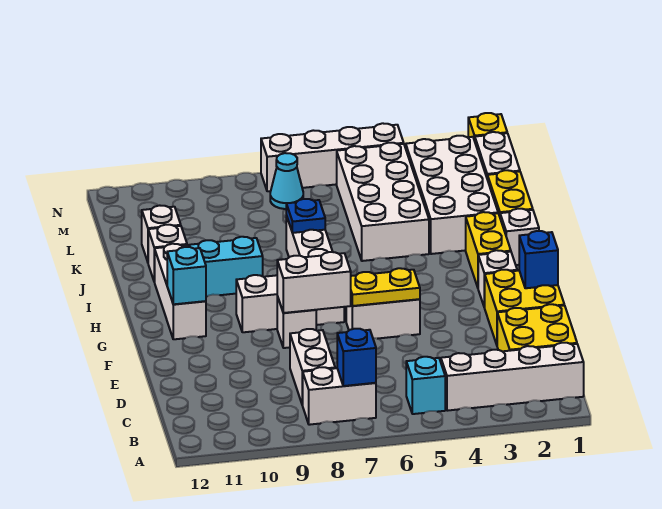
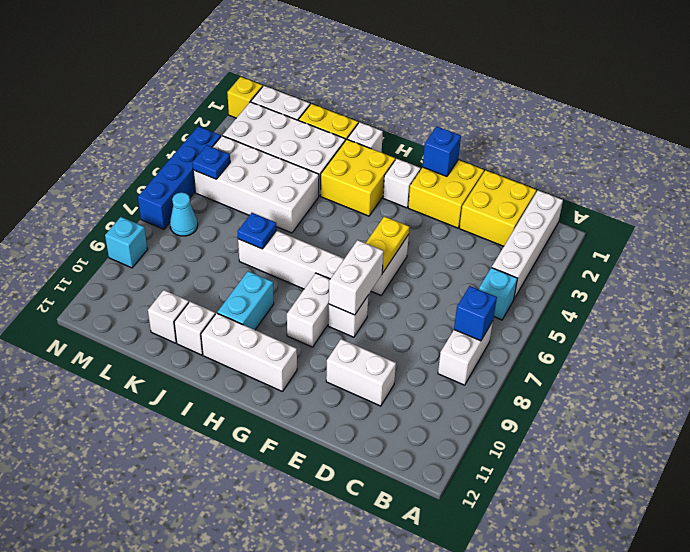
white brick C8:D8 level 1 -> white brick D10:E10 level 1
cyan brick G11 level 2 -> cyan brick N9 level 1
yellow brick H2:I2 level 1 -> yellow brick H2:I3 level 1
none -> blue plate M5 level 2
white brick N4:N7 level 1 -> blue brick N4:N7 level 1

